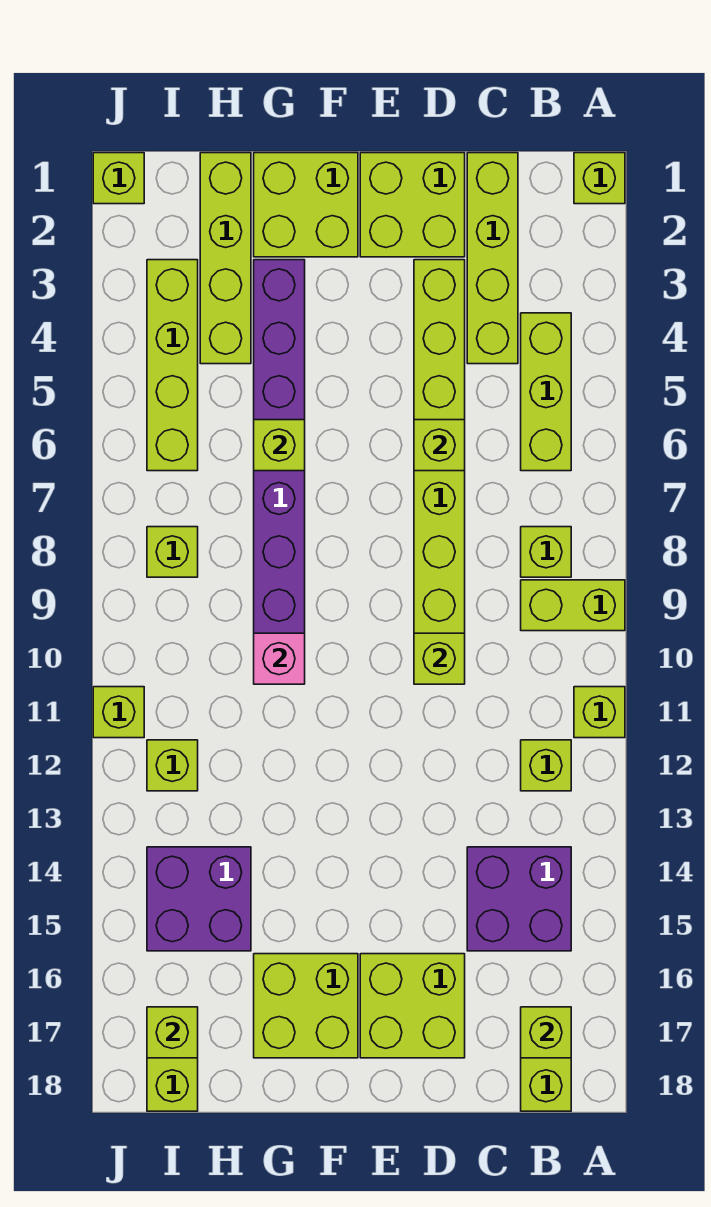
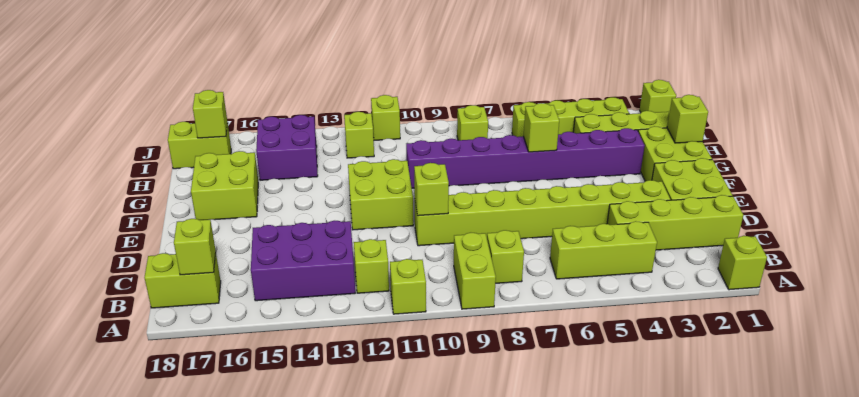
purple brick B14:C15 level 1 -> purple brick B13:C15 level 1
lime brick D6 level 2 -> lime brick G1 level 2
lime brick D16:E17 level 1 -> lime brick E11:F12 level 1
pink brick G10 level 2 -> none

